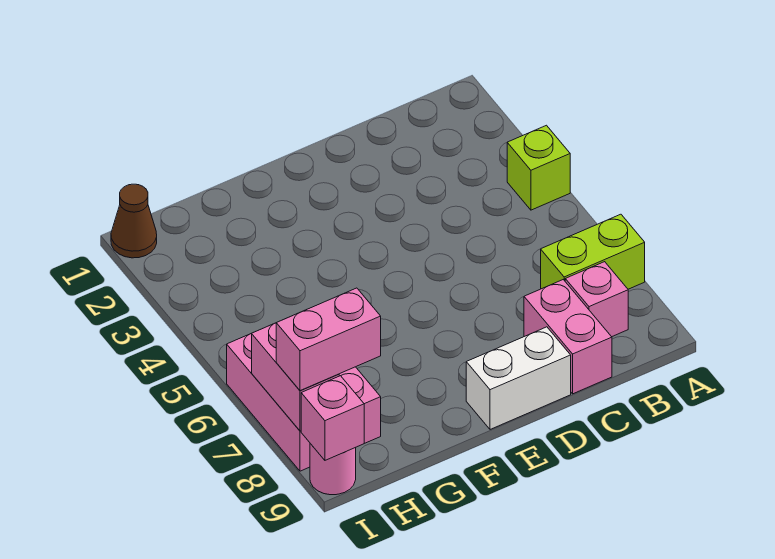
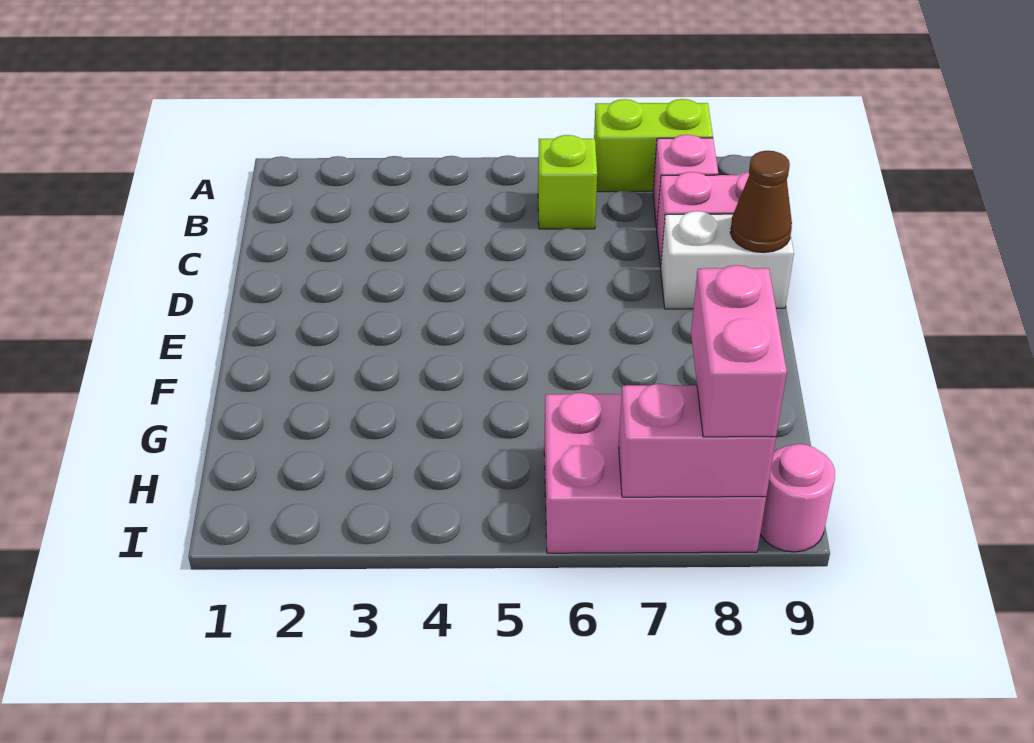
lime brick A4 level 1 -> lime brick B6 level 1
lime brick A7:B7 level 1 -> lime brick A7:A8 level 1
white brick D9:E9 level 1 -> white brick D8:D9 level 1
brown cone I1 level 1 -> brown cone D9 level 2
pink brick I9 level 2 -> none

